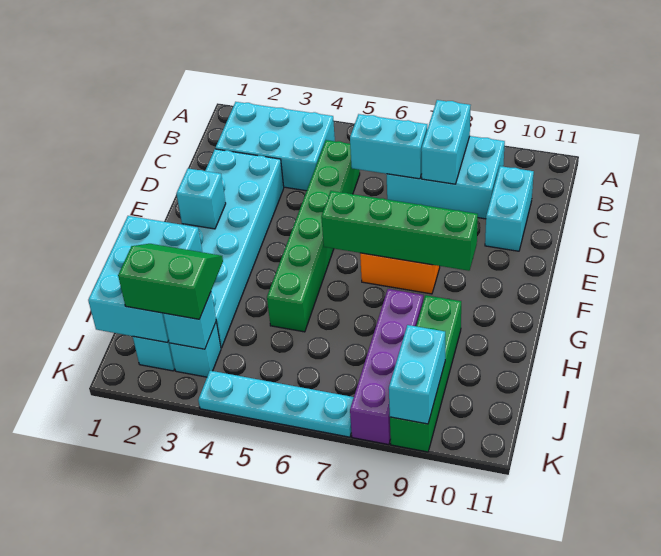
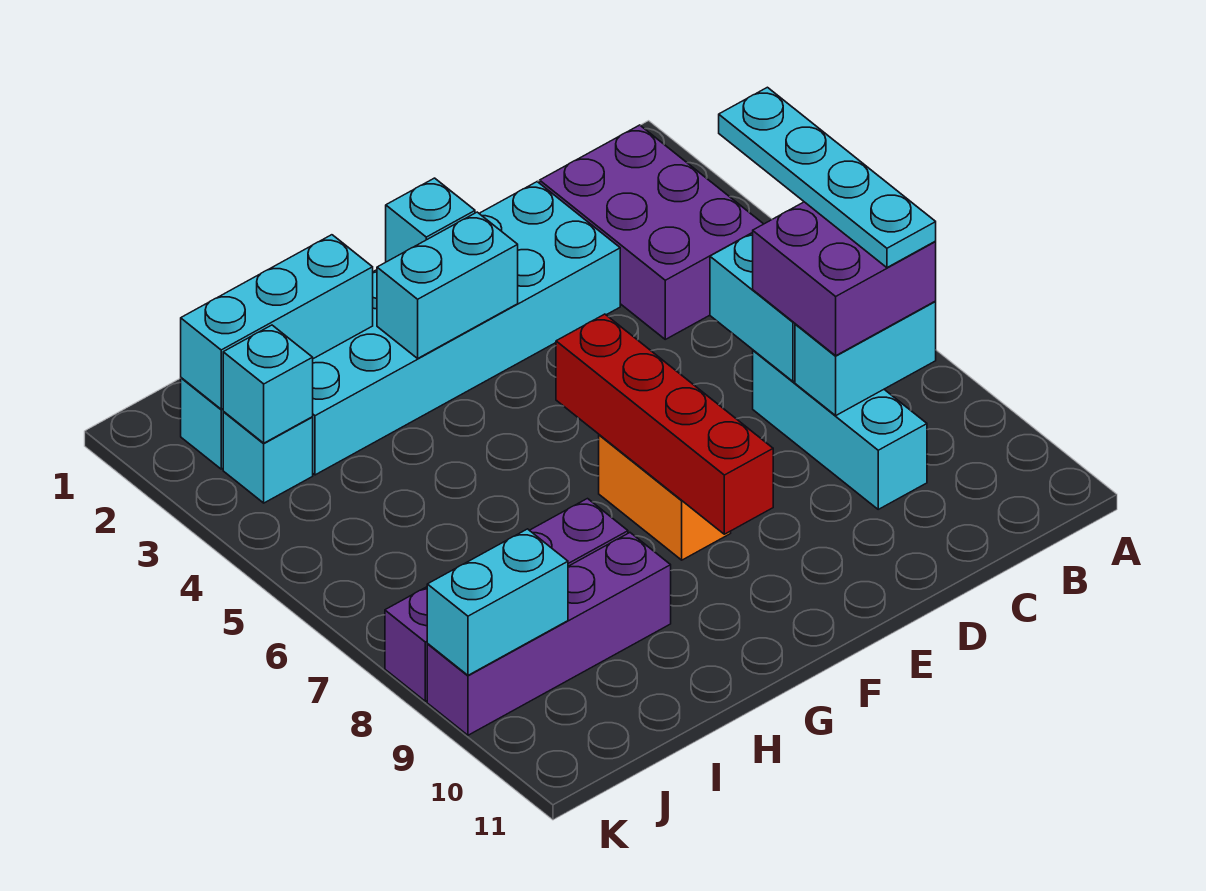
cyan brick B2:C4 level 1 -> purple brick B2:C4 level 1
cyan brick B7:C9 level 1 -> cyan brick C7:C9 level 1
none -> purple brick B7:C8 level 3
green brick C5:H5 level 1 -> none
cyan brick C10:D10 level 1 -> cyan brick F3:G3 level 2
green brick F6:F9 level 2 -> red brick F6:F9 level 2
cyan brick H1:J2 level 2 -> cyan brick H2:J2 level 2
green brick H9:K9 level 1 -> purple brick H9:K9 level 1
green slope I2:J3 level 3 top J -> none
cyan plate K4:K7 level 1 -> cyan plate B5:B8 level 4

